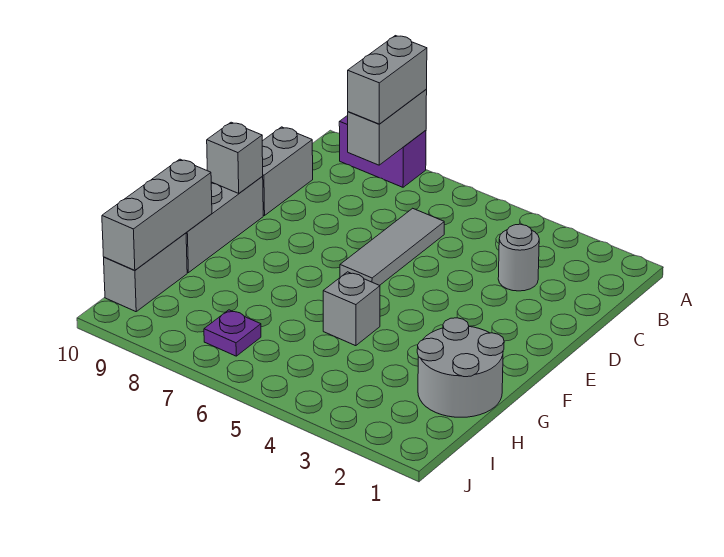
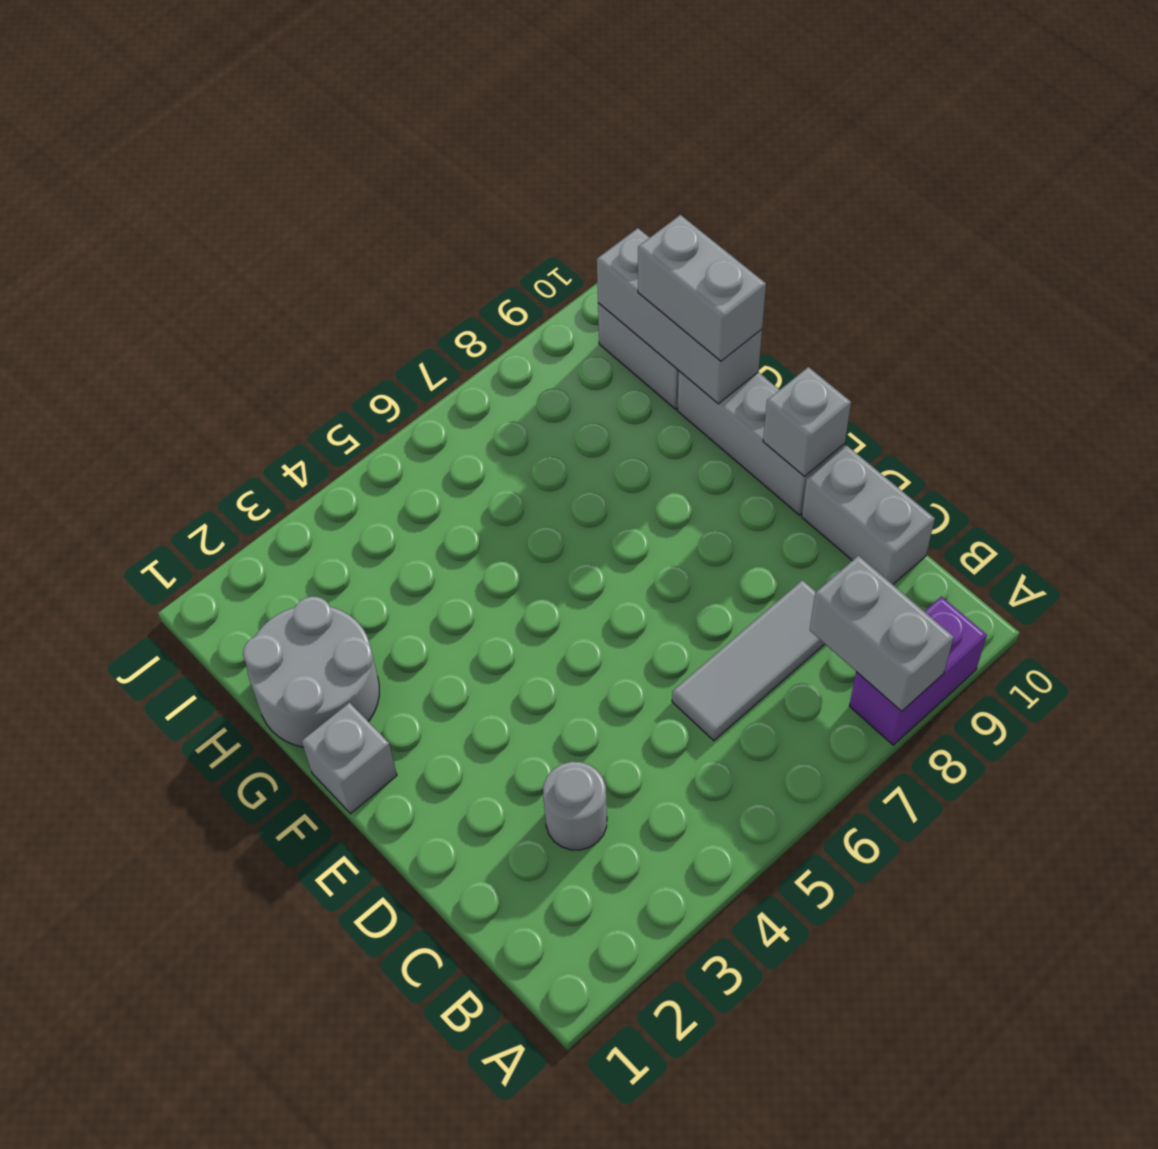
grey brick A8:B8 level 3 -> grey brick G10:H10 level 3
grey tile C6:E6 level 1 -> grey tile C6:C8 level 1
grey brick G5 level 1 -> grey brick F1 level 1
purple plate I7 level 1 -> none

